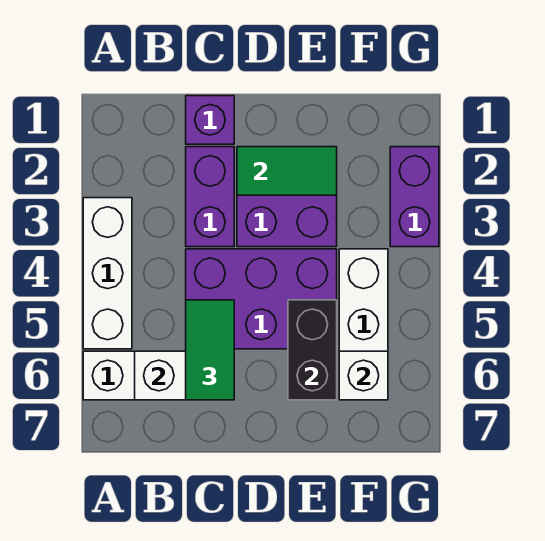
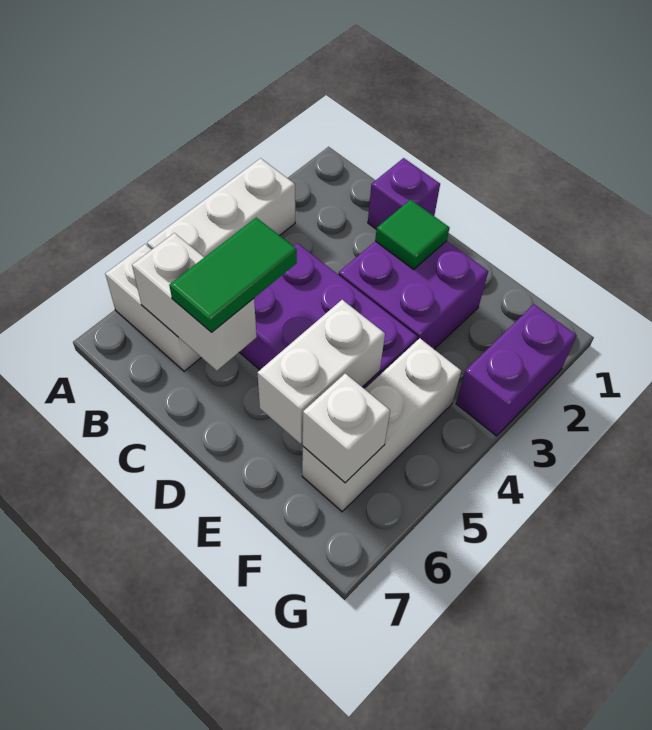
purple brick C2:C3 level 1 -> none
green tile D2:E2 level 2 -> green tile D2 level 2
black brick E5:E6 level 2 -> white brick E5:E6 level 2

